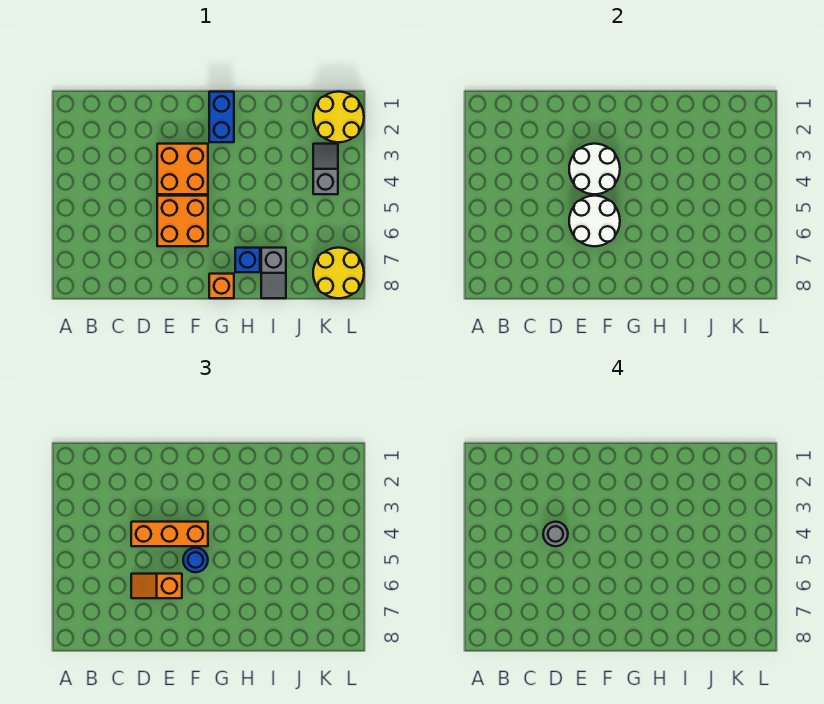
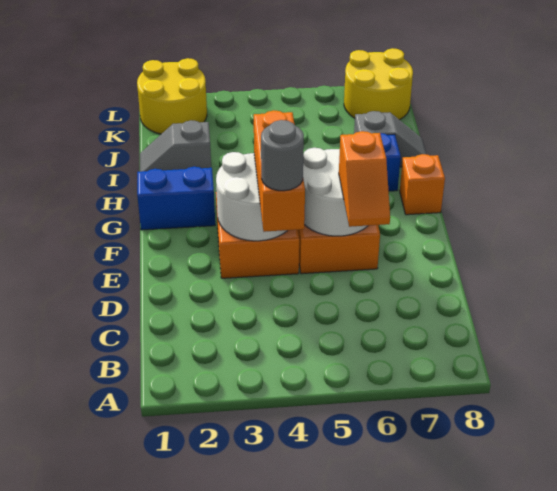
blue round brick F5 level 3 -> none
grey slope K3:K4 level 1 top 4 -> grey slope I1:I2 level 1 top 2

